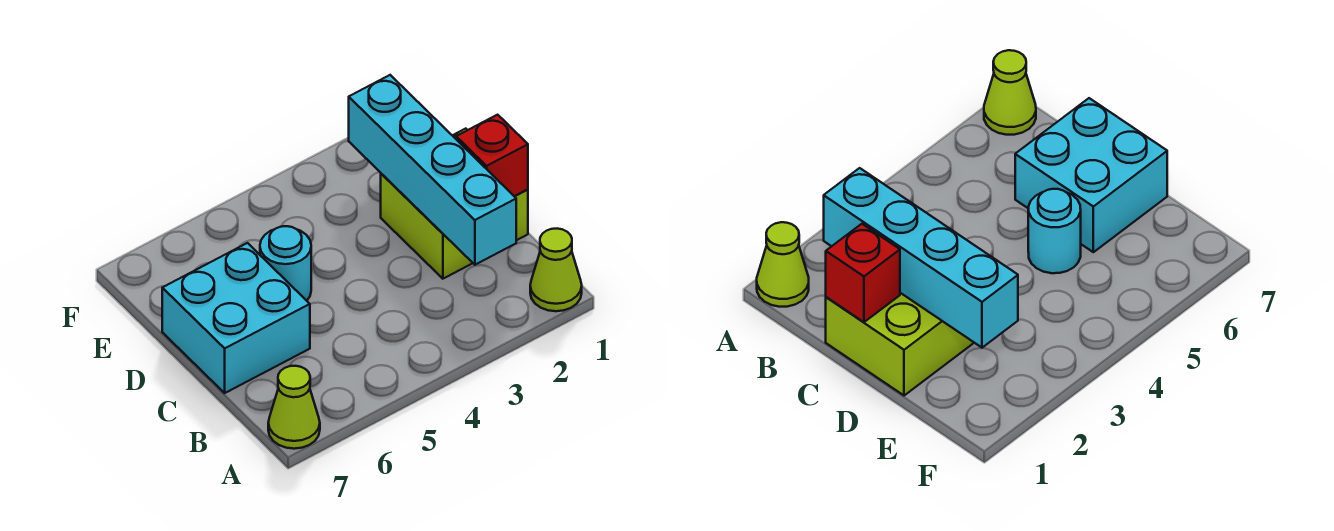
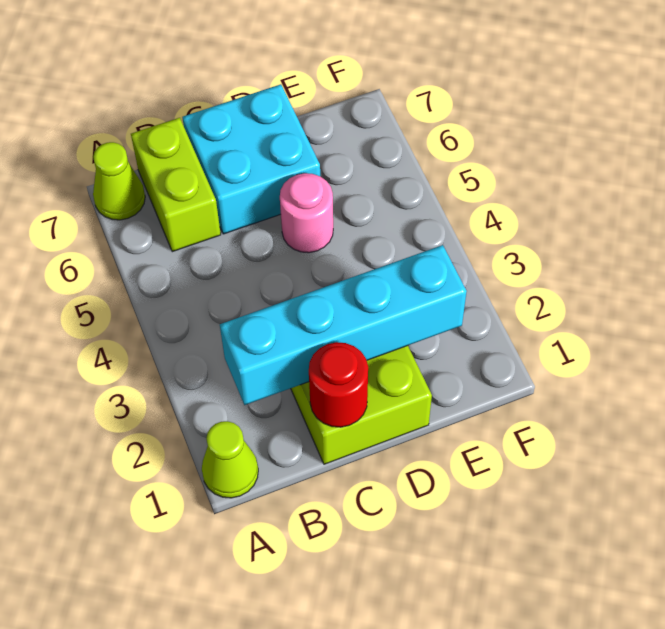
none -> lime brick B6:B7 level 1
red brick C1 level 2 -> red round brick C1 level 2
cyan round brick D5 level 1 -> pink round brick D5 level 1

